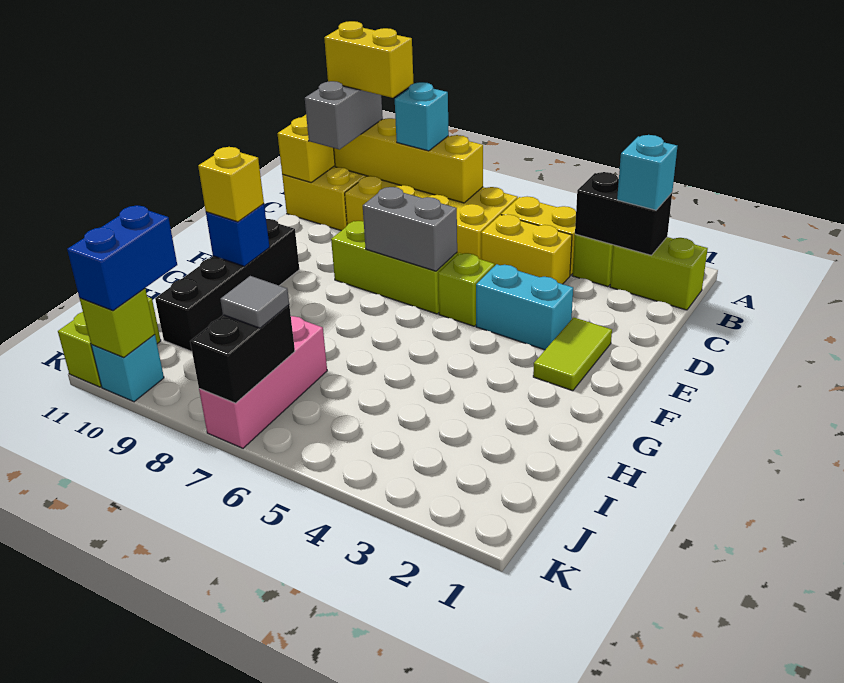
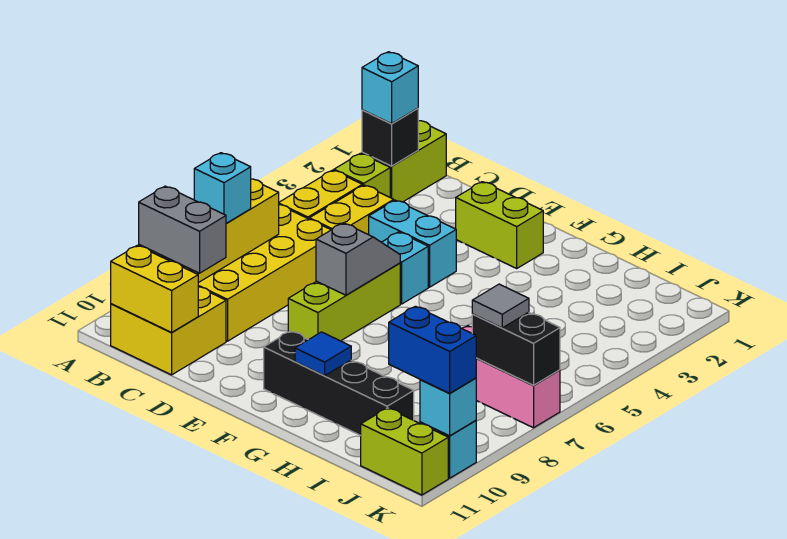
black brick B2:B3 level 2 -> black brick B2 level 2
yellow brick B9:B10 level 4 -> none
lime tile E2:F2 level 1 -> lime brick E2:F2 level 1
cyan brick E3:E4 level 1 -> cyan brick D4:E4 level 1
lime brick E5 level 1 -> cyan brick E5 level 1
grey brick E6:E7 level 2 -> grey slope E6:E7 level 2 top 7
blue brick G10 level 2 -> blue tile G10 level 2
yellow brick G10 level 3 -> none
lime brick K10 level 2 -> cyan brick K10 level 2

